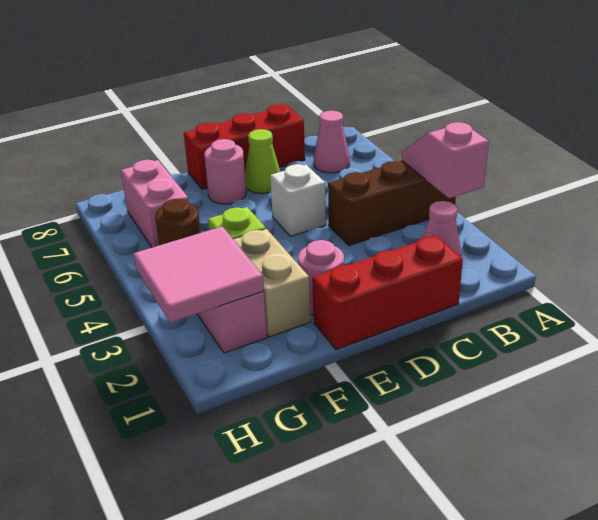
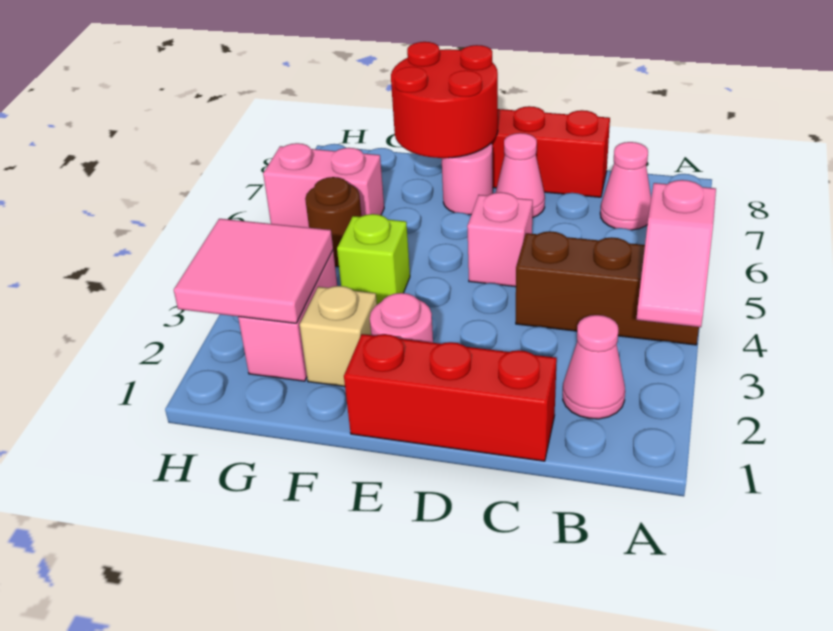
pink slope A3:A4 level 2 top 3 -> pink slope A3:A4 level 2 top 4
white brick D5 level 1 -> pink brick D5 level 1
lime cone D7 level 1 -> pink cone D7 level 1
none -> red round brick E7:F8 level 2
tan brick F2:F3 level 1 -> tan brick F2 level 1
pink brick G6:G7 level 1 -> pink brick G6:H6 level 1

